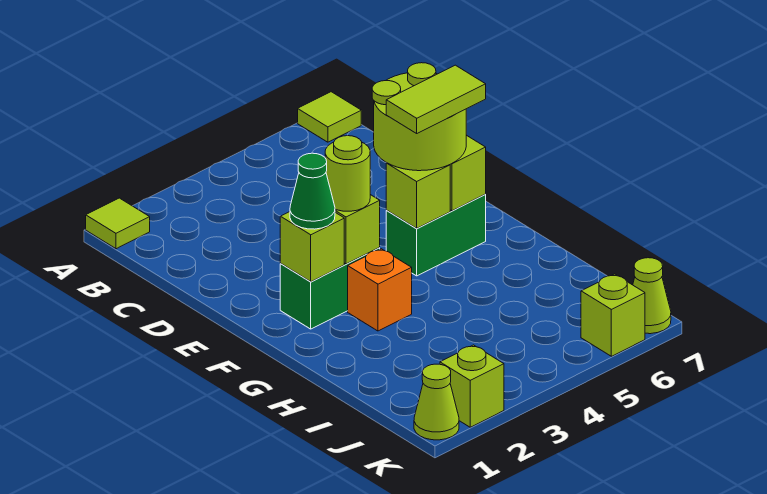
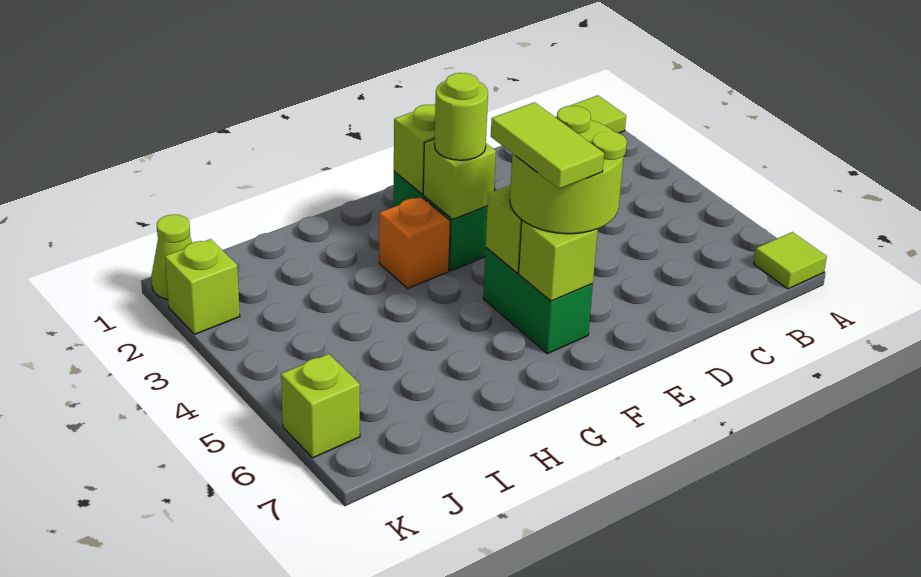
green cone F2 level 3 -> none
lime cone K7 level 1 -> none

